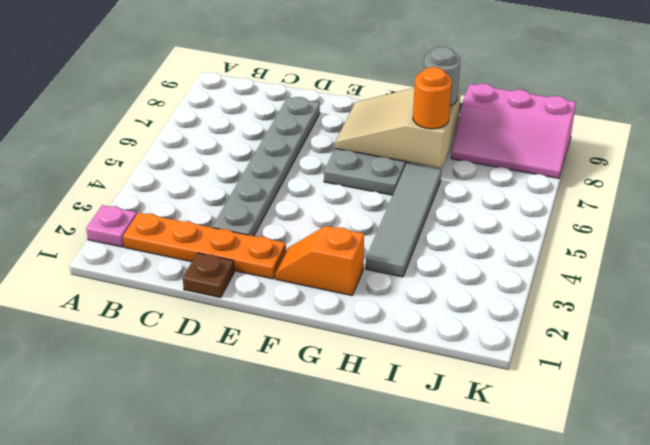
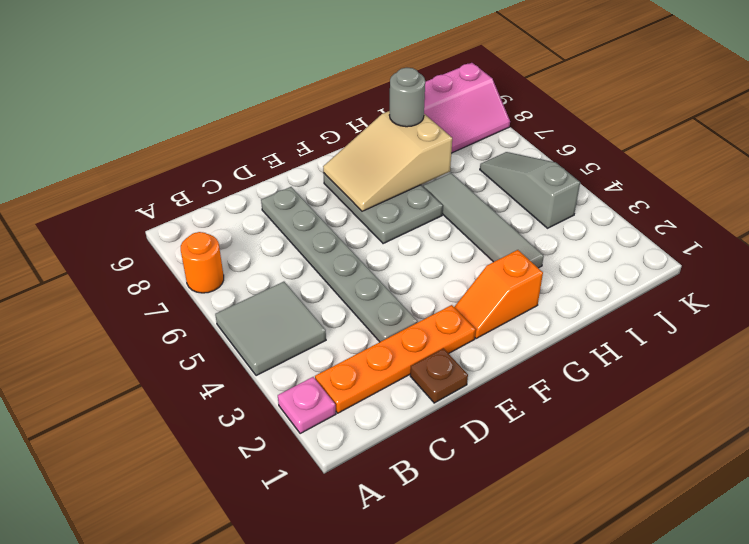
none -> grey tile A4:B5 level 1
orange round brick H7 level 3 -> orange round brick A7 level 1
none -> grey slope J4:J6 level 1 top 4

